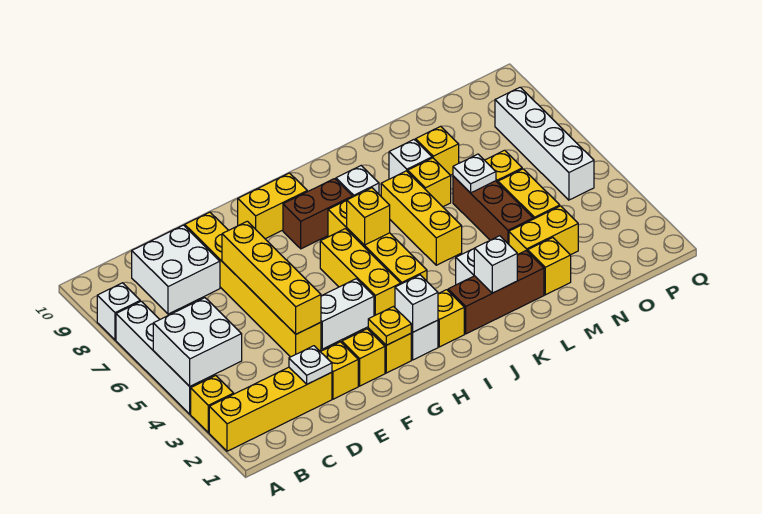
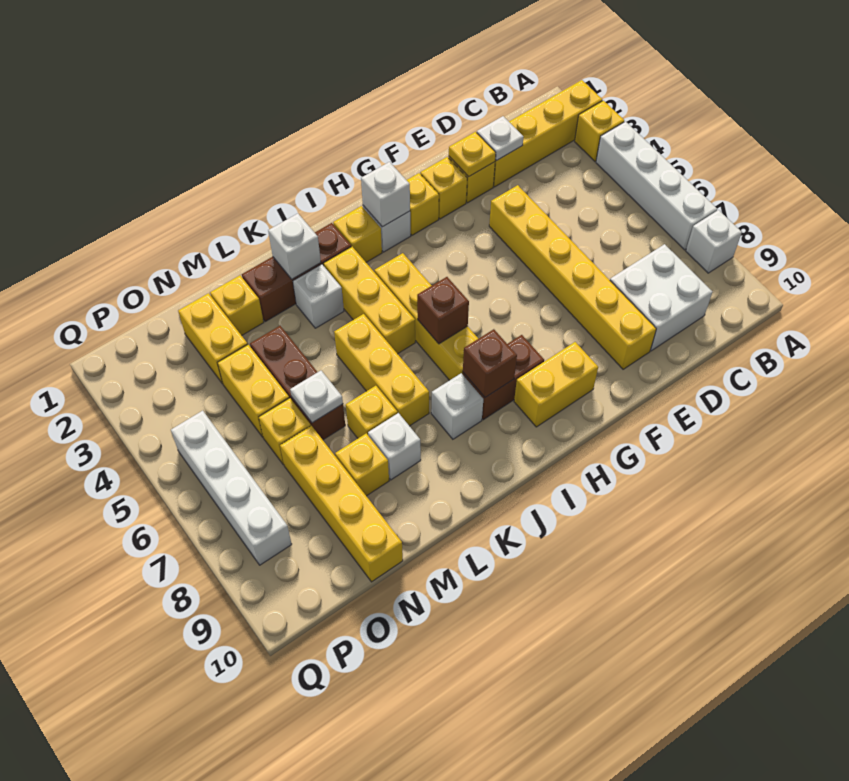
white brick A4:B5 level 2 -> none
yellow brick E4:E7 level 2 -> yellow brick N7:N10 level 1
white brick F4:G4 level 1 -> none
yellow plate G2 level 2 -> yellow plate E2 level 2
yellow brick H4:H6 level 1 -> yellow brick J3:J5 level 1
yellow brick I6 level 2 -> brown brick I6 level 2
none -> brown brick I8 level 2
yellow brick M3:N3 level 1 -> yellow brick N2:N3 level 1

